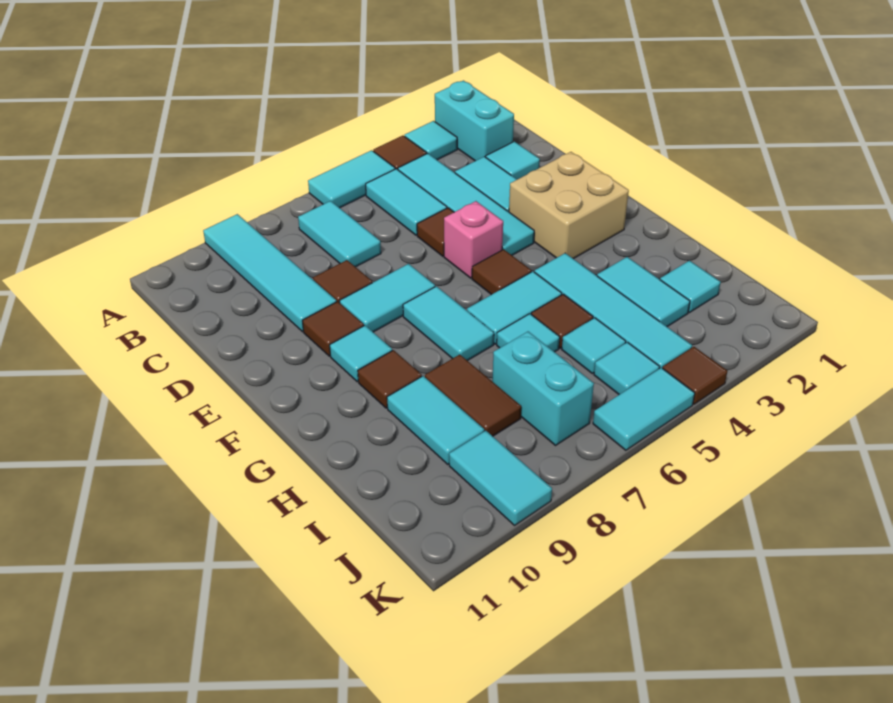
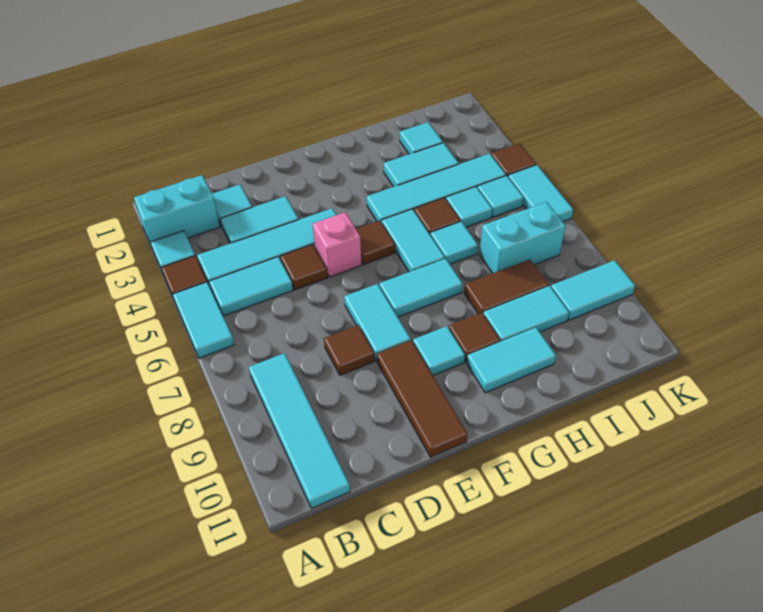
cyan tile A9:D9 level 1 -> cyan tile B8:B11 level 1
cyan tile B7:C7 level 1 -> cyan tile G10:H10 level 1
tan brick E2:F3 level 1 -> none
brown tile E9 level 1 -> brown tile E9:E11 level 1

